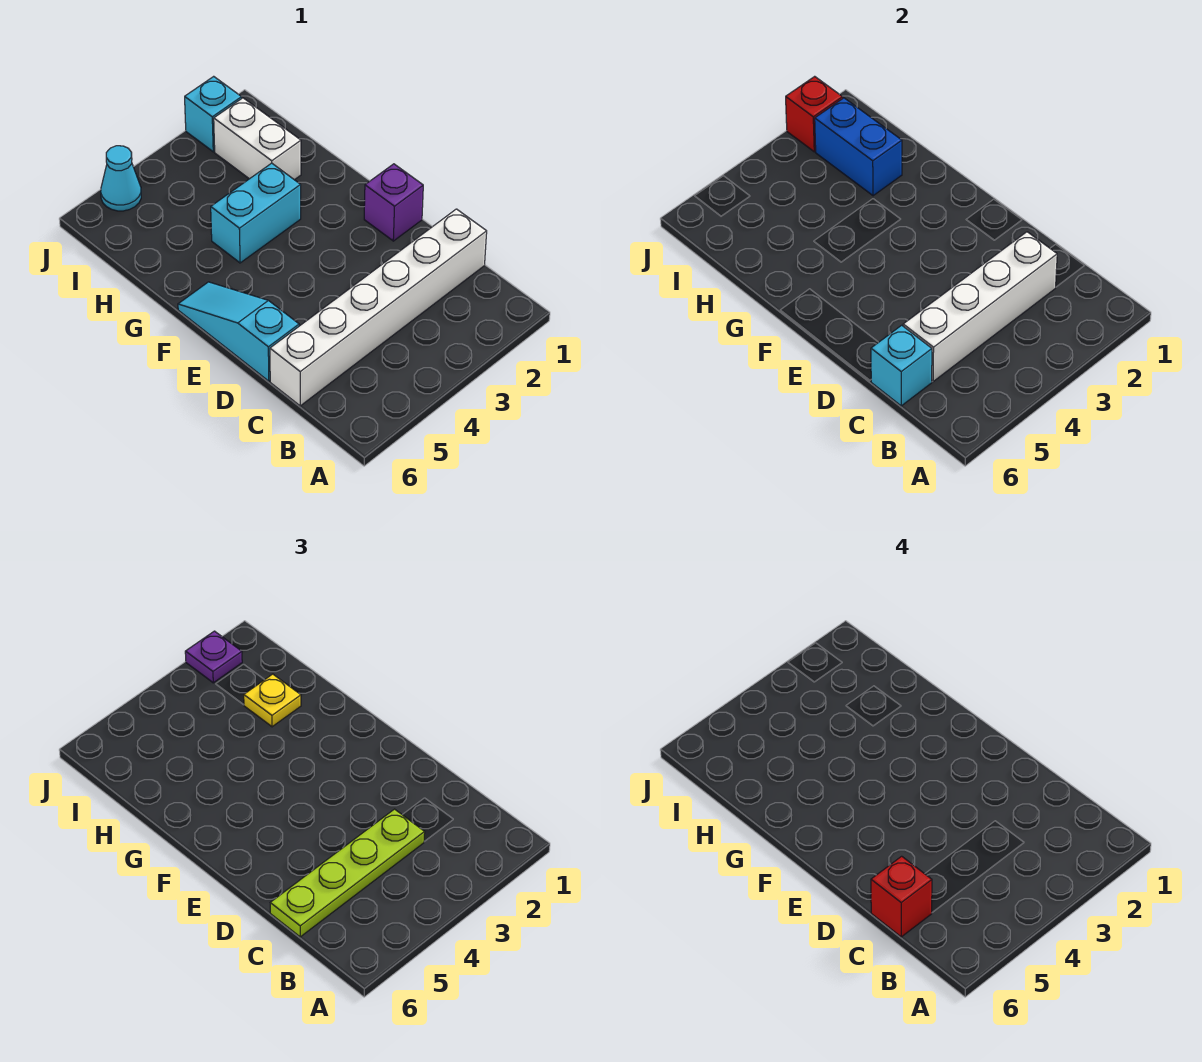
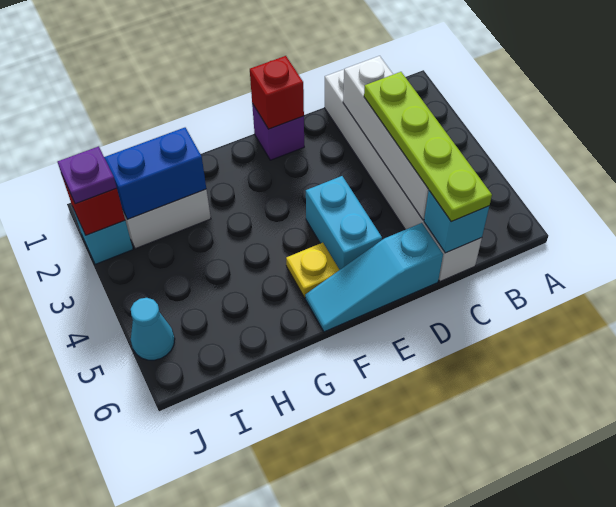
red brick C6 level 4 -> red brick E1 level 2
cyan brick G3:G4 level 1 -> cyan brick E4:E5 level 1
yellow plate H2 level 3 -> yellow plate F5 level 1

